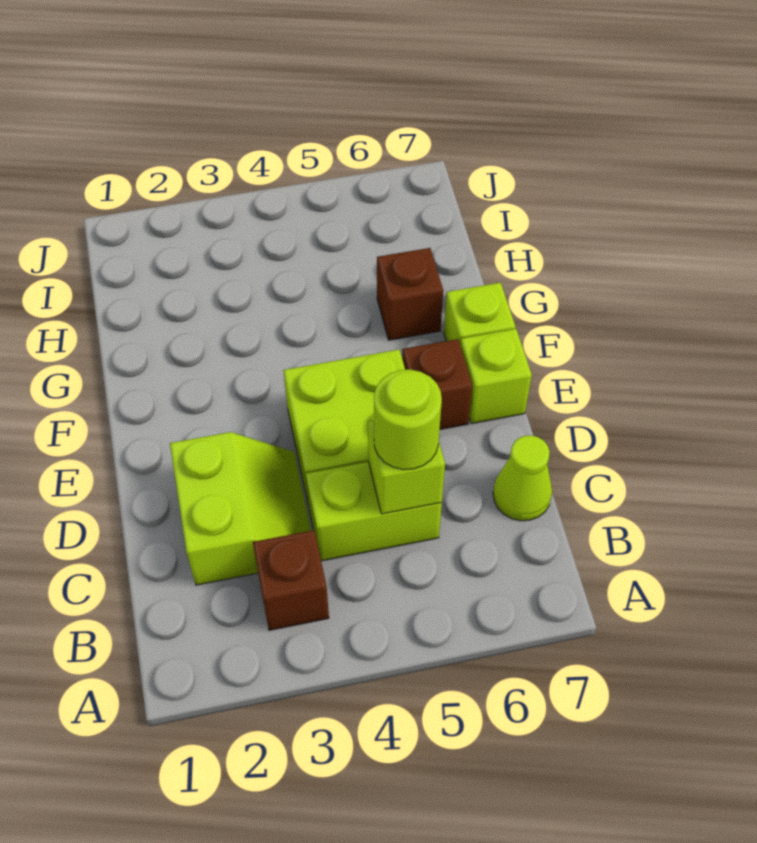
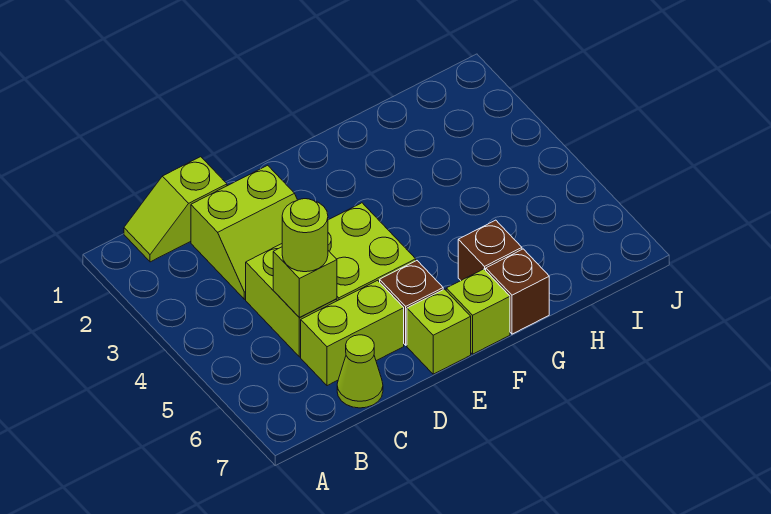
none -> lime slope B1:C1 level 1 top C
brown brick B3 level 1 -> brown brick G7 level 1
none -> lime brick C6:D6 level 1

